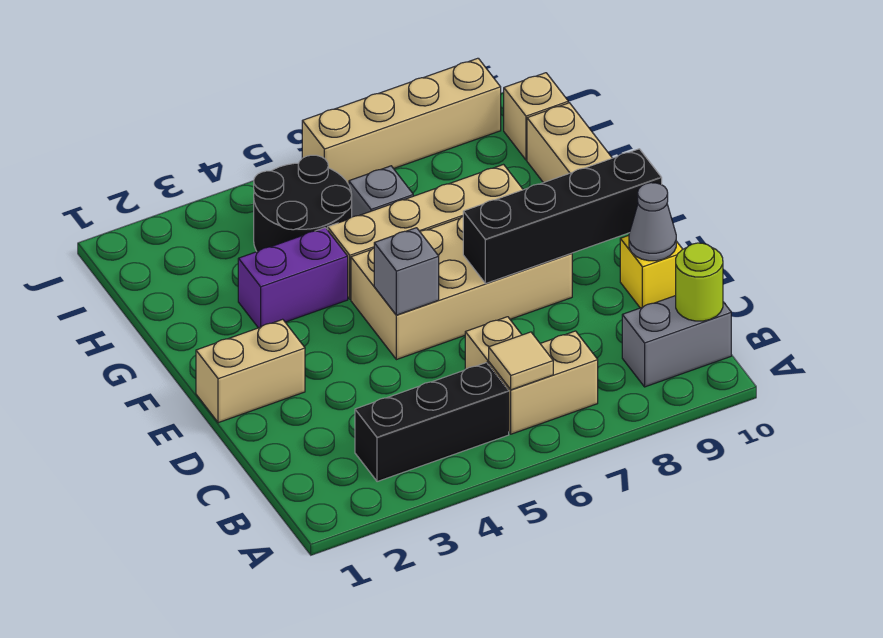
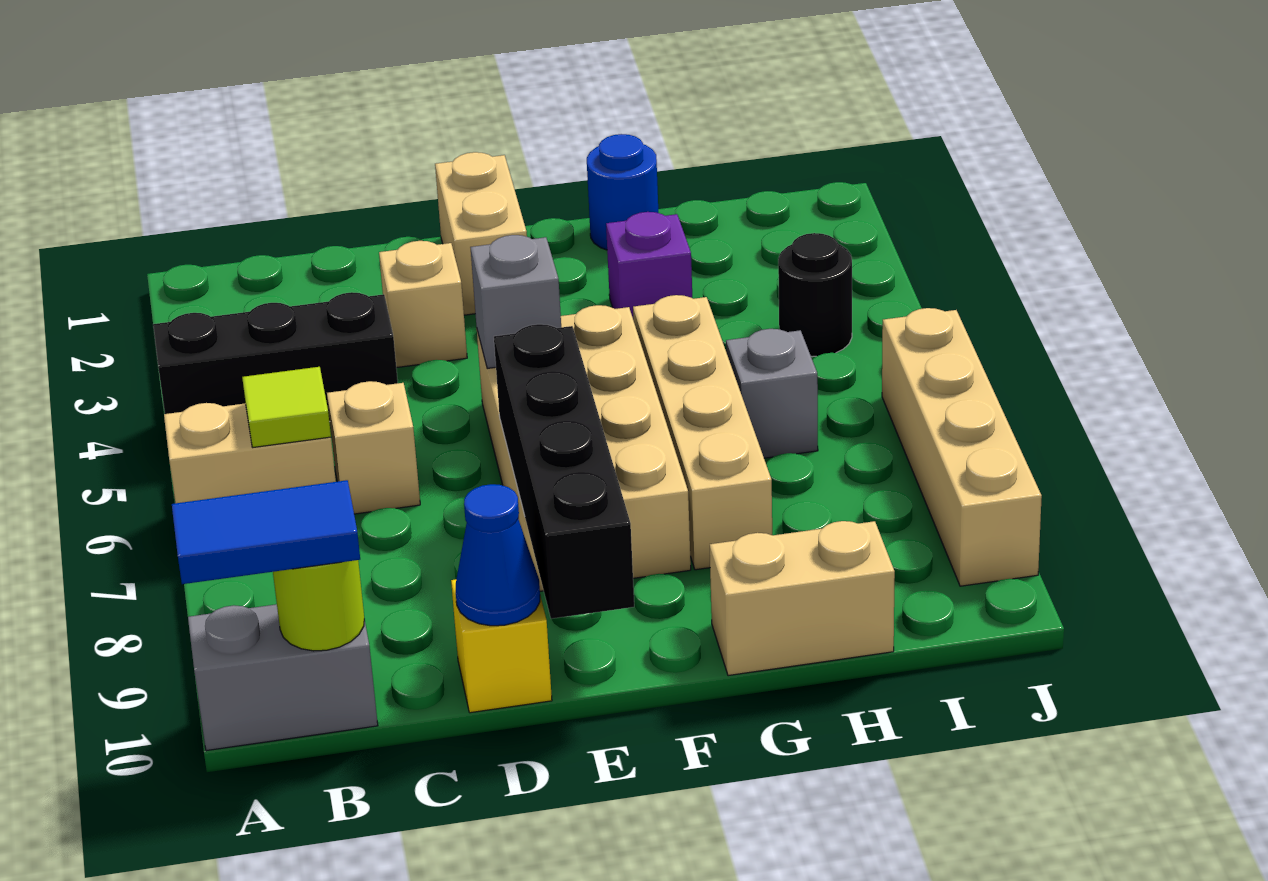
none -> blue tile A10:B10 level 3
black brick B3:B5 level 1 -> black brick A4:C4 level 1
tan brick B6:B7 level 1 -> tan brick A6:B6 level 1
tan tile B6 level 2 -> lime tile B6 level 2
grey brick B9:B10 level 1 -> grey brick A10:B10 level 1
grey cone D10 level 2 -> blue cone D10 level 2
none -> blue round brick G1 level 1
purple brick G3:G4 level 1 -> purple brick G3 level 1
black round brick H4:I5 level 1 -> black round brick I4 level 1
tan brick I10 level 1 -> tan brick D3 level 1

